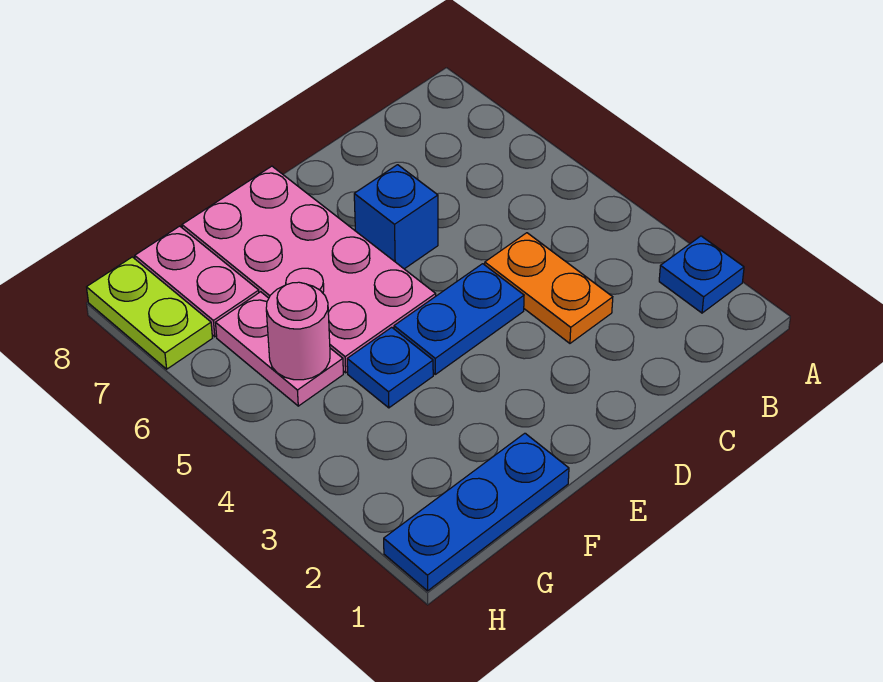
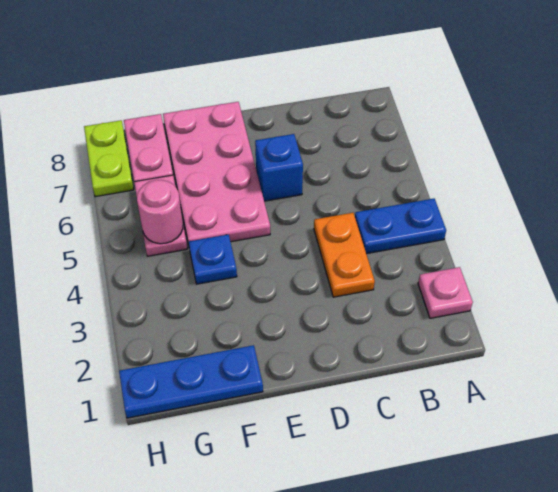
blue plate A2 level 1 -> pink plate A2 level 1
blue plate D4:E4 level 1 -> blue plate A4:B4 level 1

